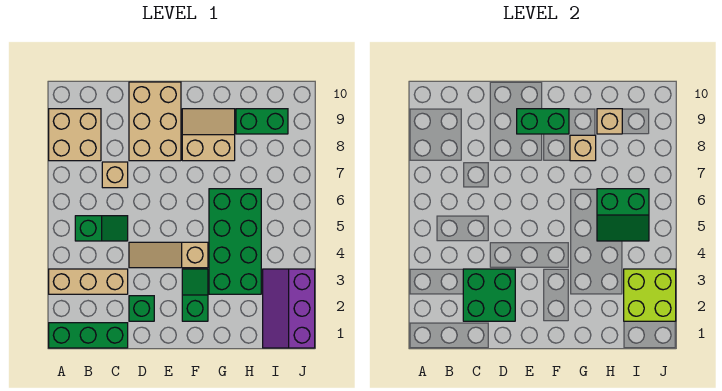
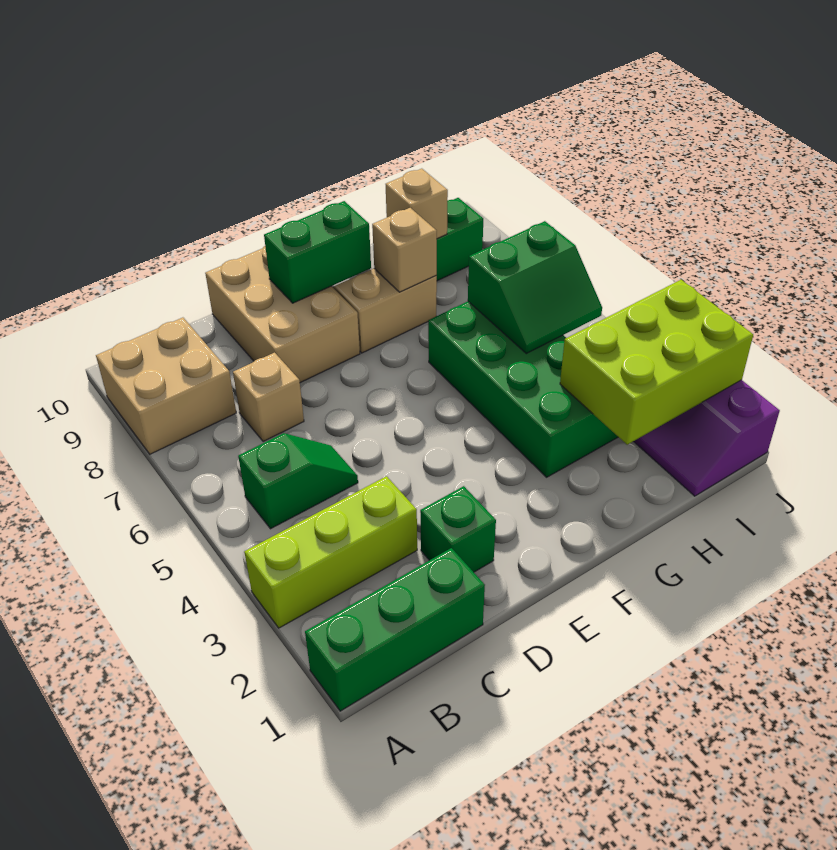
tan brick A3:C3 level 1 -> lime brick A3:C3 level 1
green brick C2:D3 level 2 -> none
tan slope D4:F4 level 1 top F -> none
green slope F2:F3 level 1 top 2 -> none
lime brick I2:J3 level 2 -> lime brick H2:J3 level 2

